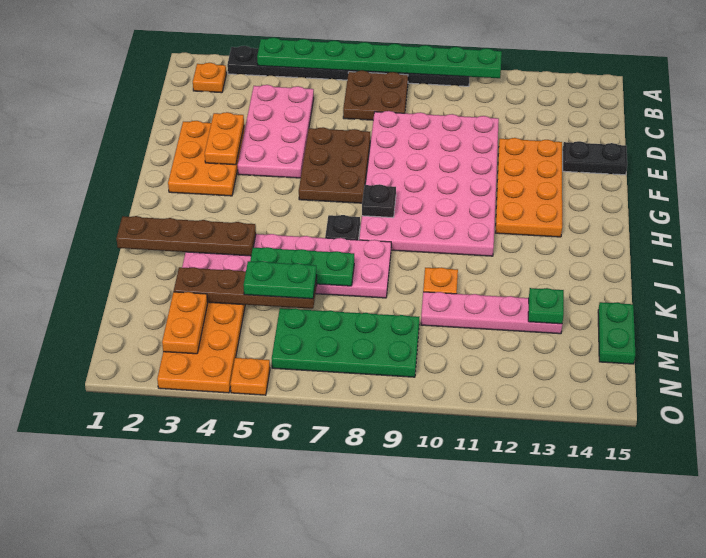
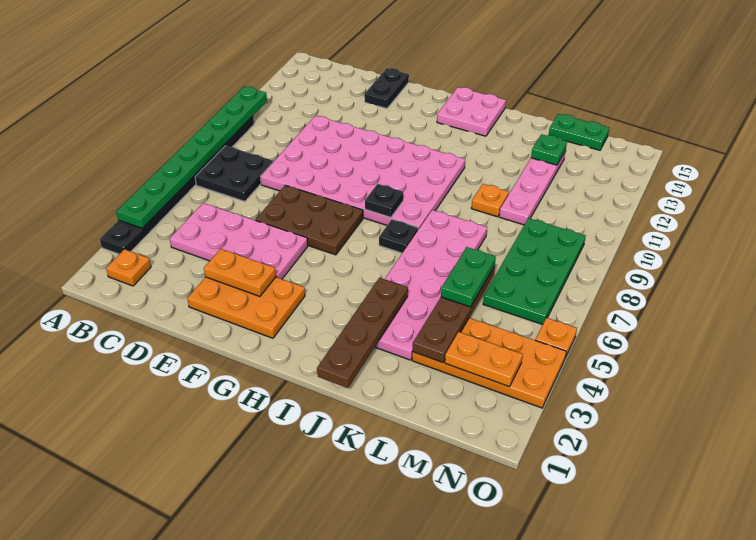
brown plate B7:C8 level 1 -> black plate B7:C8 level 1
orange plate E12:H13 level 1 -> none
none -> pink plate H14:I15 level 1
green plate K5:K7 level 2 -> none

